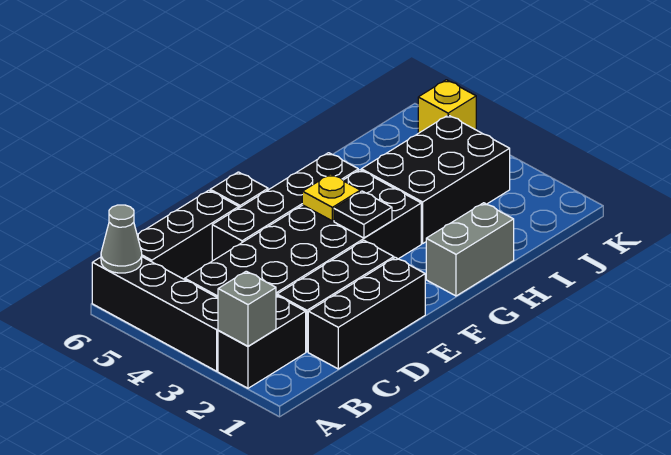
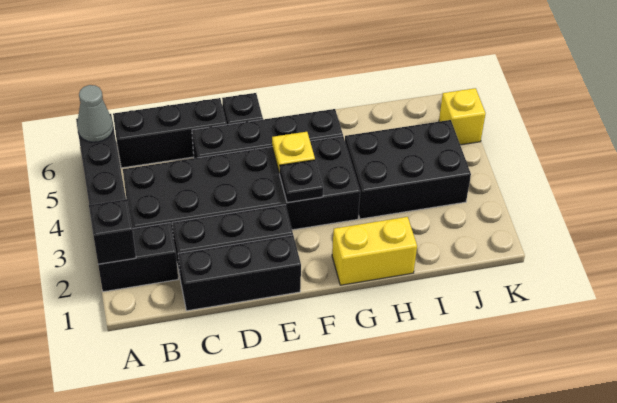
grey brick A2 level 2 -> black brick A2 level 2
grey brick G1:H1 level 1 -> yellow brick G1:H1 level 1

